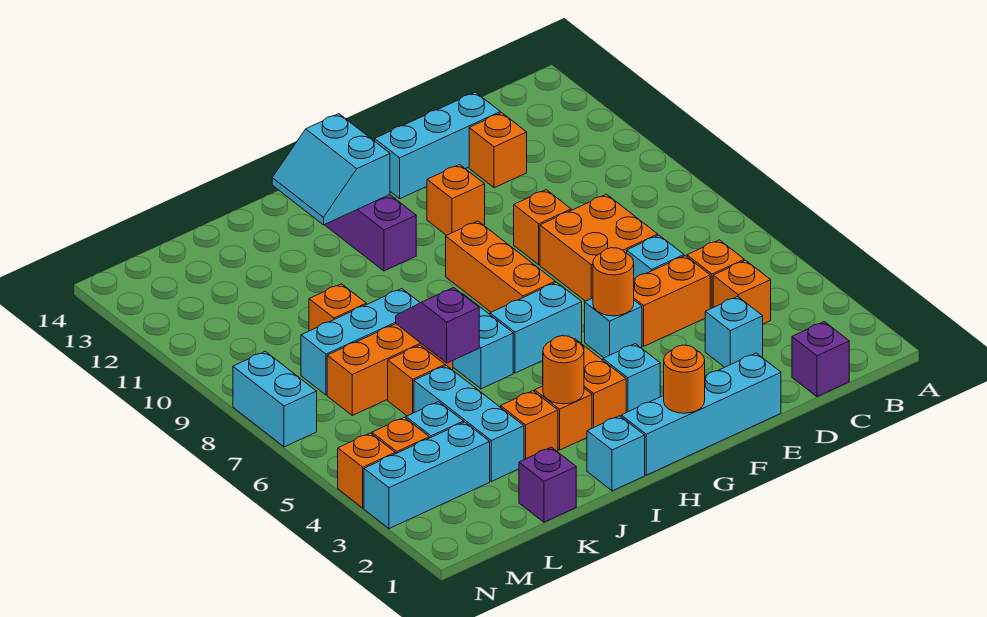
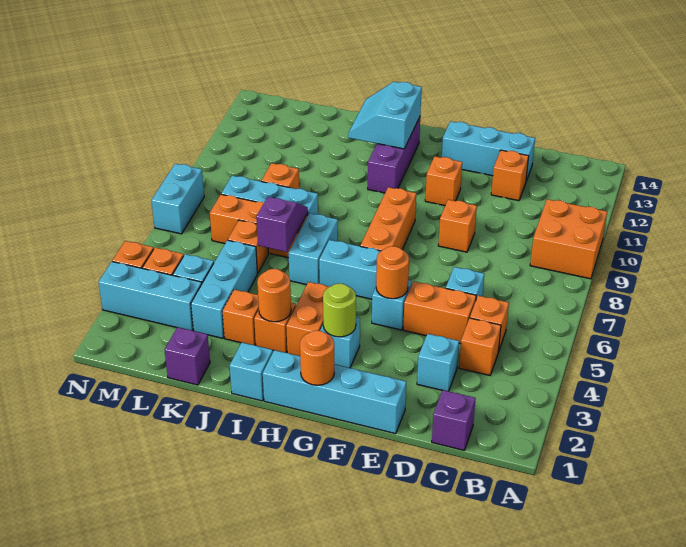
orange brick D7:E8 level 1 -> orange brick A9:B10 level 1
none -> lime round brick G3 level 2

